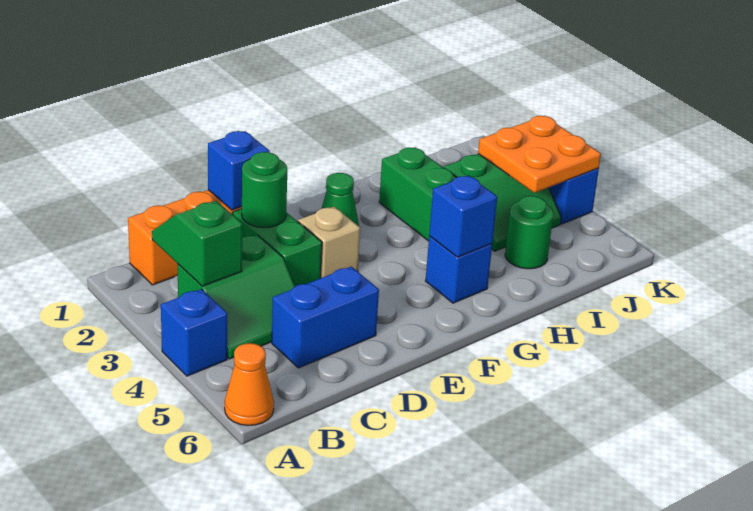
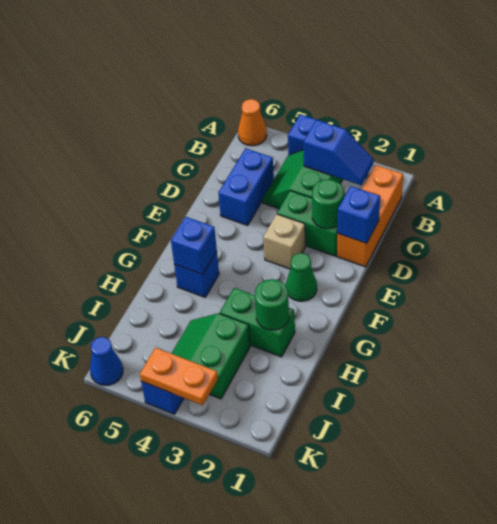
green slope B2:B3 level 2 top 3 -> blue slope B2:B3 level 2 top 3
green round brick I5 level 1 -> green round brick H2 level 2
orange plate J3:K4 level 2 -> orange plate K3:K4 level 2
none -> blue cone K6 level 1

